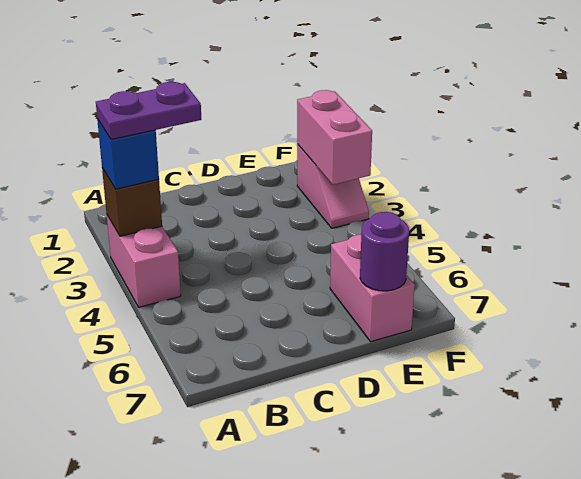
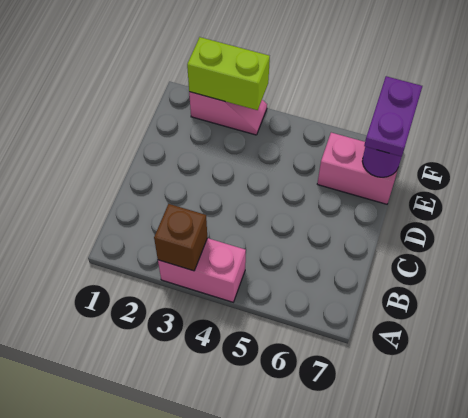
blue brick A3 level 3 -> none
purple plate A3:B3 level 4 -> purple plate E7:F7 level 3
pink brick F2:F3 level 2 -> lime brick F2:F3 level 2

